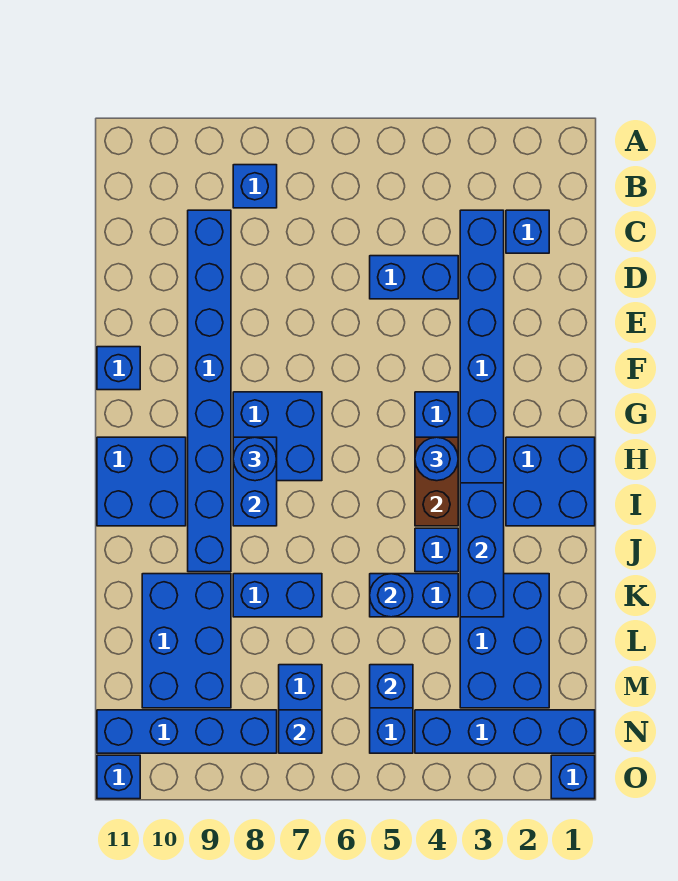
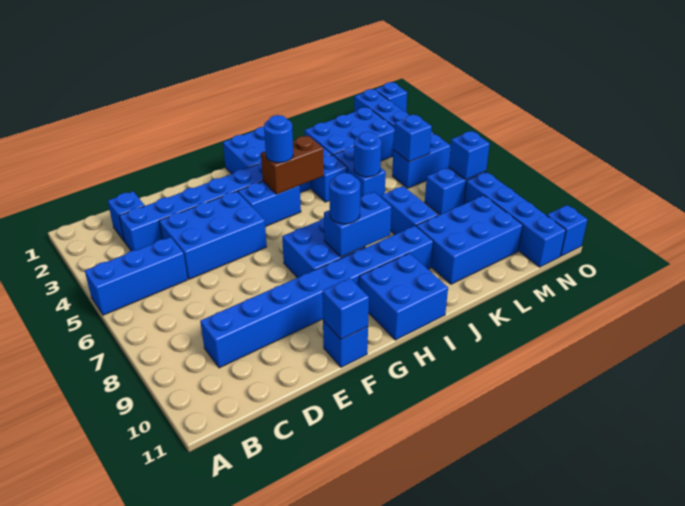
blue brick B8 level 1 -> blue brick F11 level 2
blue brick D4:D5 level 1 -> blue brick D4:F5 level 1
blue brick I3:K3 level 2 -> blue brick A5:C5 level 1

